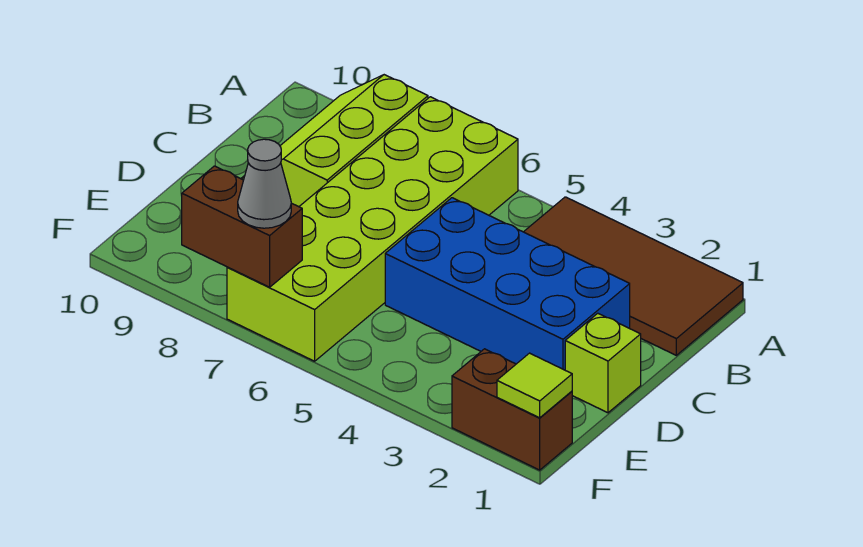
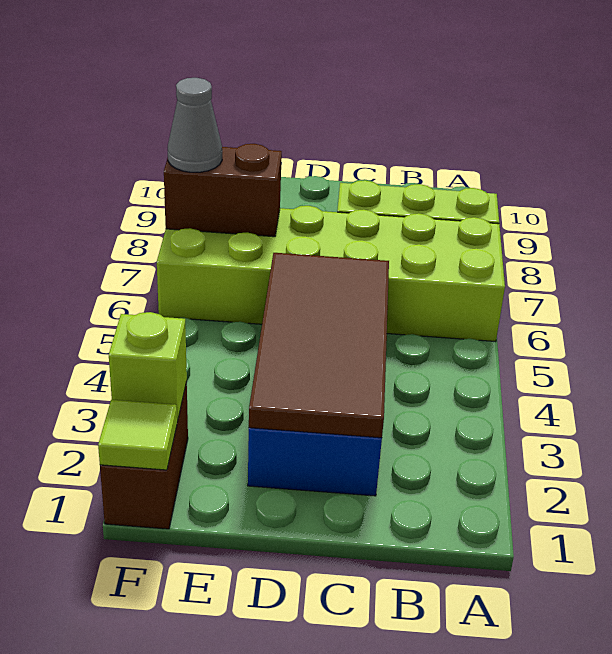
brown tile A1:B4 level 1 -> brown tile C2:D5 level 2
lime brick D1 level 1 -> lime brick F2 level 2
brown brick F7:F8 level 2 -> brown brick E7:F7 level 2

